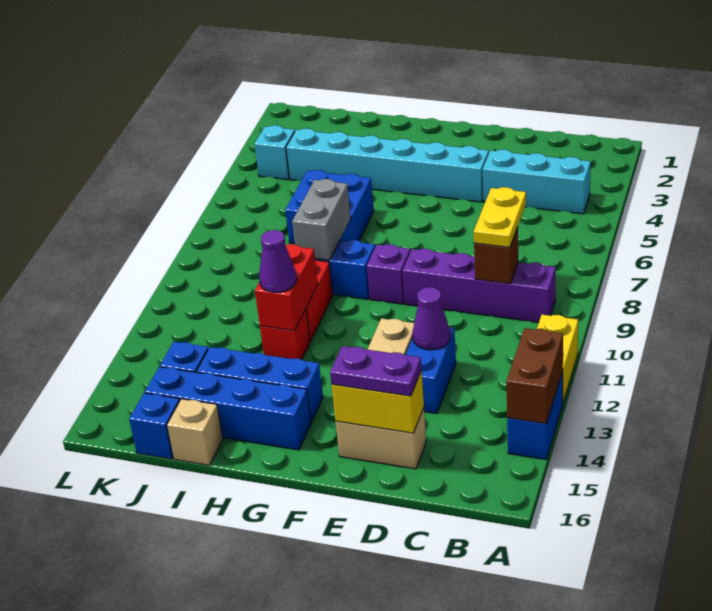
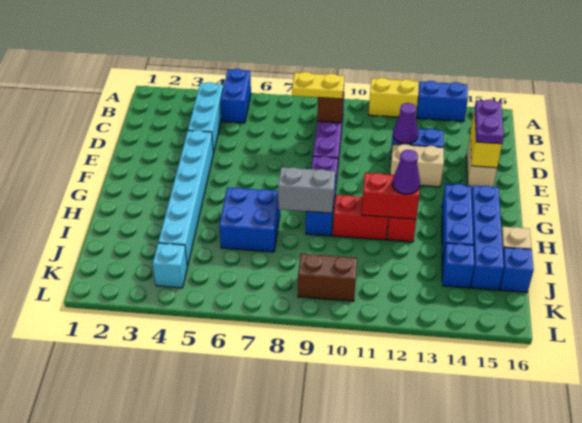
none -> blue brick A5:B5 level 1
brown brick A13:A14 level 2 -> brown brick K9:K10 level 1

